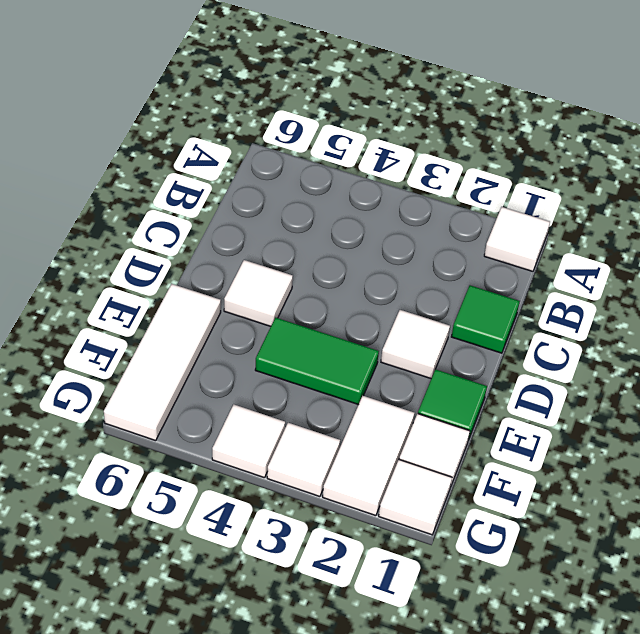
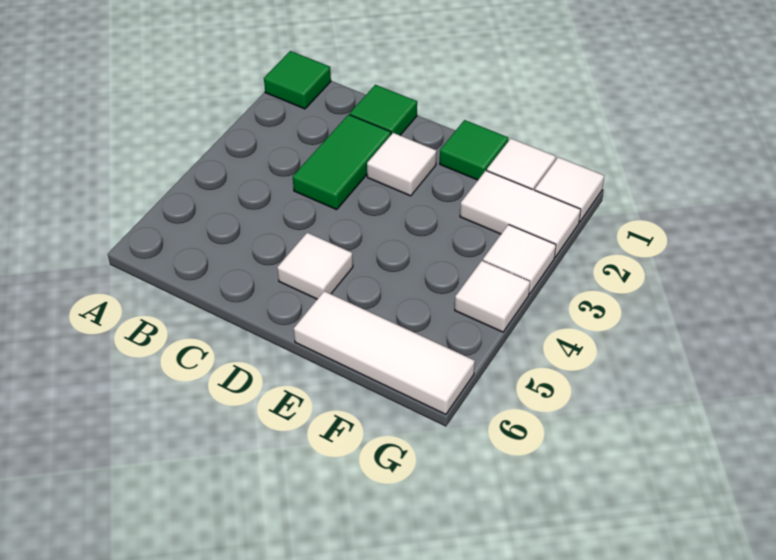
white tile A1 level 1 -> green tile A1 level 1
green tile E3:E4 level 1 -> green tile C2:C3 level 1

